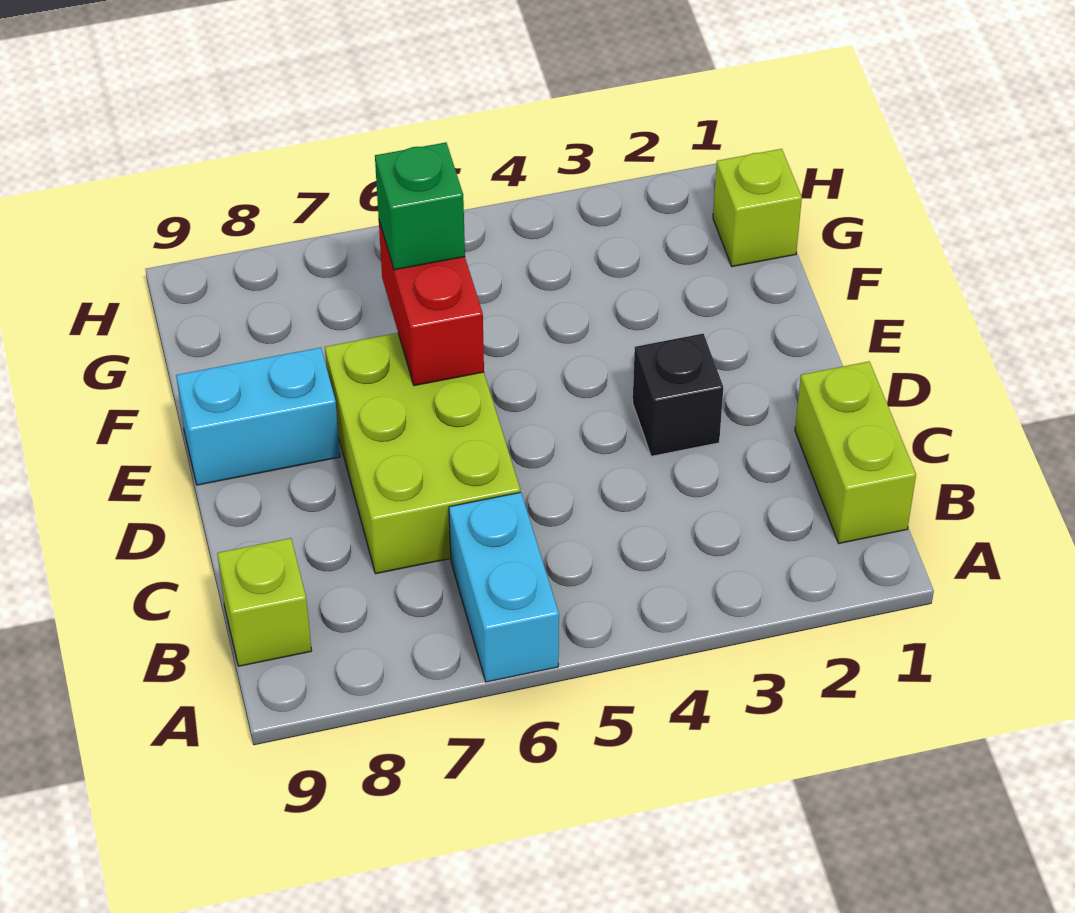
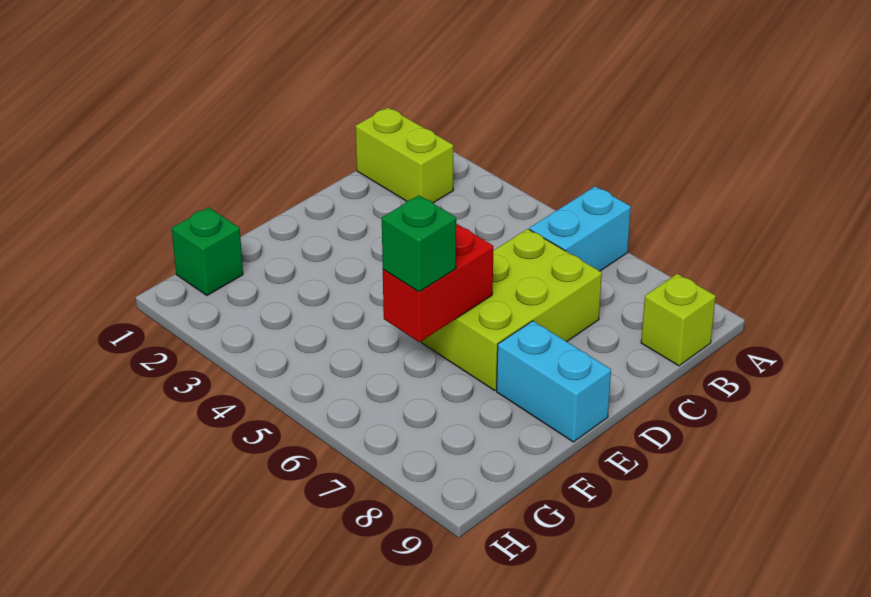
lime brick B1:C1 level 1 -> lime brick B1:B2 level 1
black brick D3 level 1 -> none
lime brick G1 level 1 -> green brick G1 level 1

